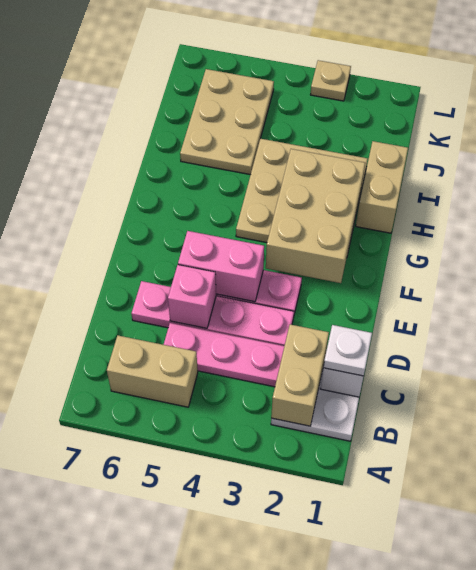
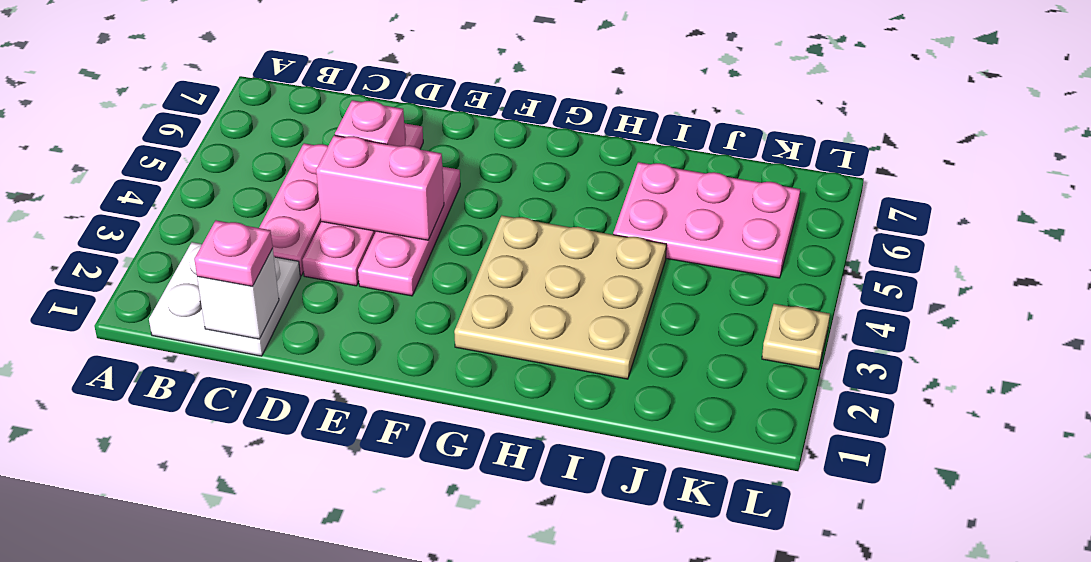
tan brick B2:C2 level 2 -> none
tan brick B5:B6 level 1 -> none
white plate C1 level 3 -> pink plate C1 level 3
pink brick E4:E5 level 2 -> pink brick D4:E4 level 2
tan brick F2:H3 level 2 -> none
tan brick H1:I1 level 1 -> none
tan plate I5:K6 level 1 -> pink plate I5:K6 level 1

